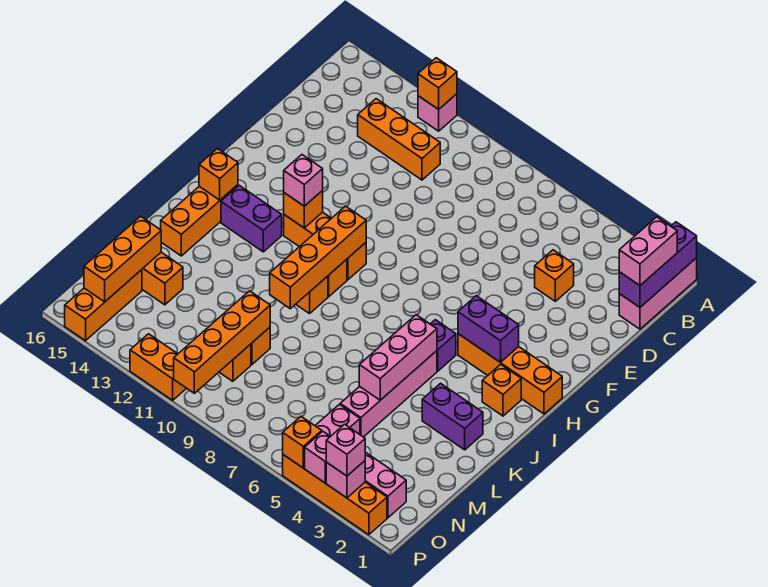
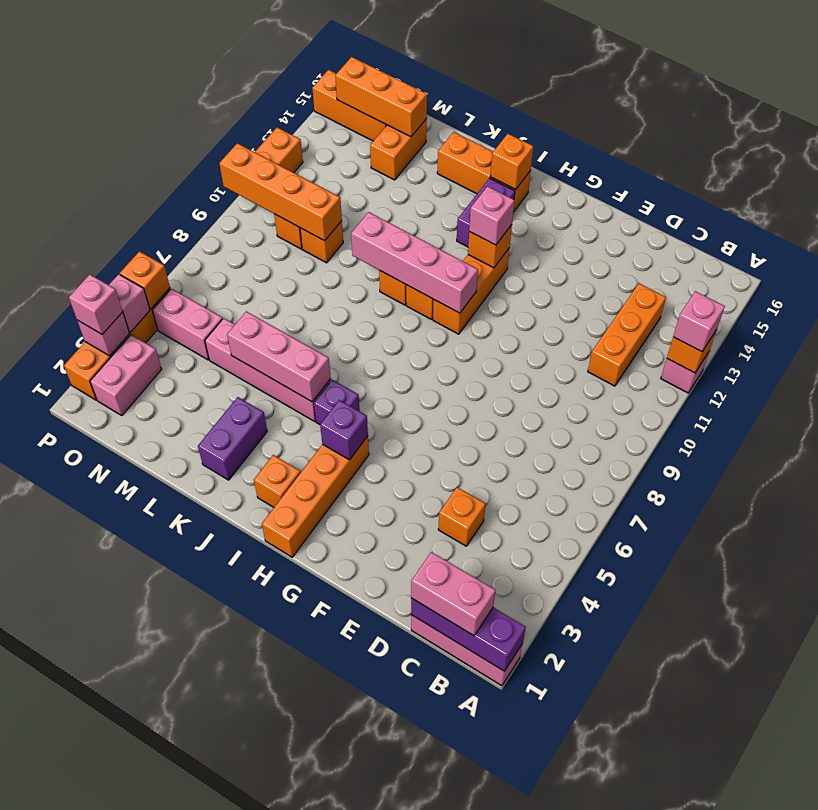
none -> pink brick A12 level 3
purple brick H3:H4 level 2 -> purple brick H4 level 2
orange brick H10:K10 level 2 -> pink brick H10:K10 level 2

